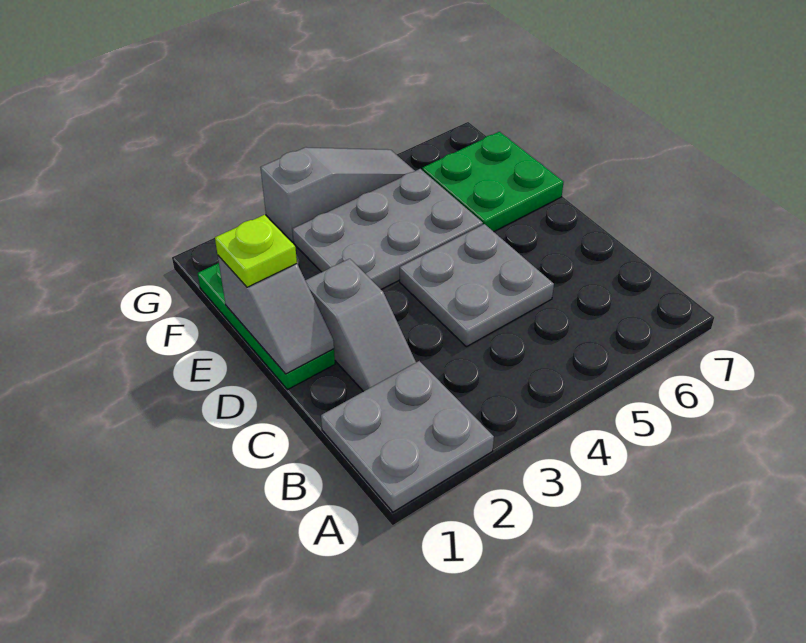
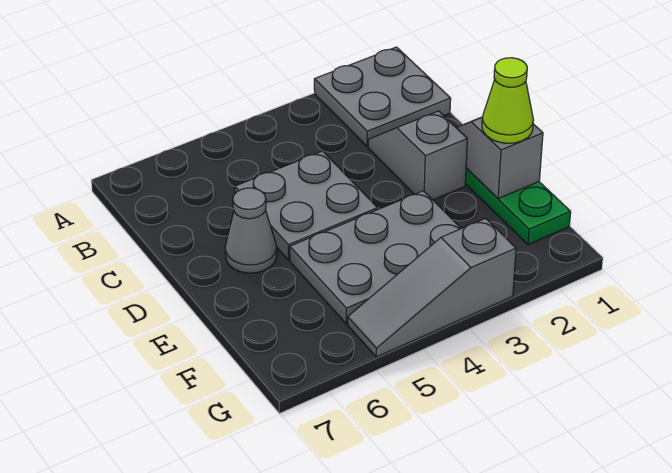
none -> grey cone D6 level 1
lime plate E1 level 3 -> lime cone E1 level 3
green plate E6:F7 level 1 -> none

